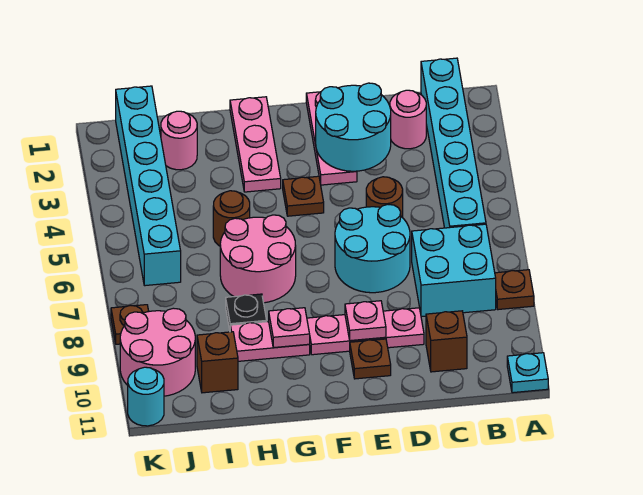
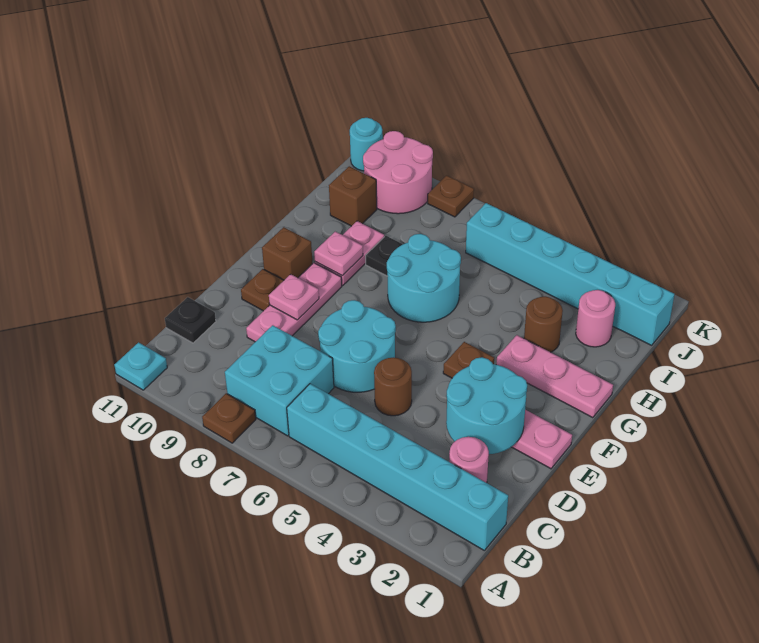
brown brick C10 level 1 -> brown brick F10 level 1
none -> black plate C11 level 1
pink round brick G6:H7 level 1 -> cyan round brick G6:H7 level 1
brown round brick H5 level 1 -> brown round brick H3 level 1

